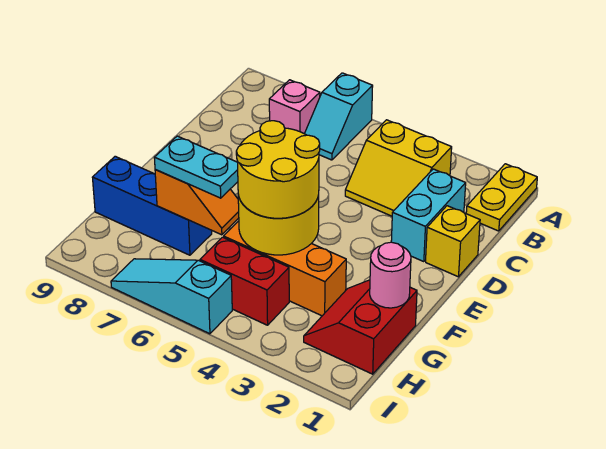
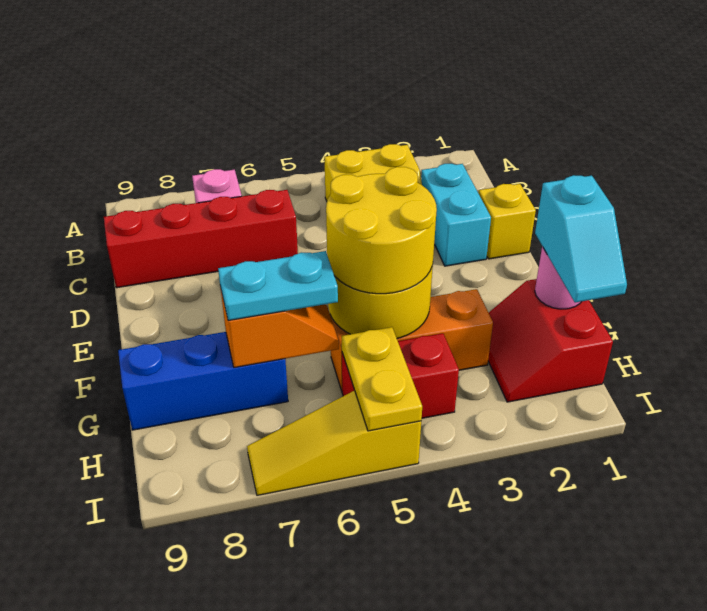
yellow plate A1:B1 level 1 -> yellow plate H5:I5 level 2
cyan slope A6:B6 level 1 top A -> cyan slope G1:H1 level 3 top G
none -> red brick C6:C9 level 1
cyan slope I5:I7 level 1 top 5 -> yellow slope I5:I7 level 1 top 5

